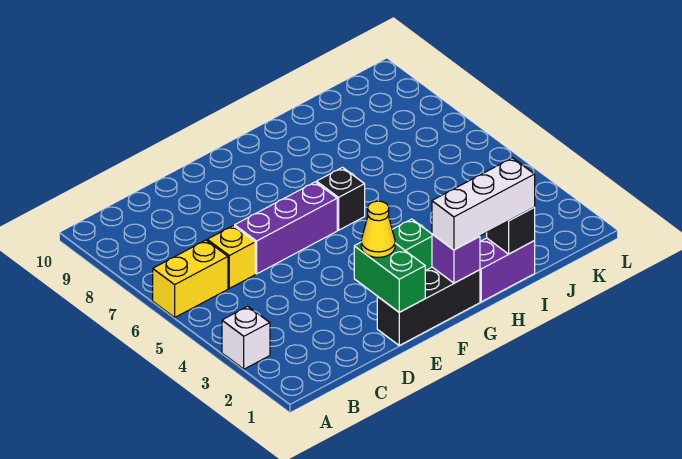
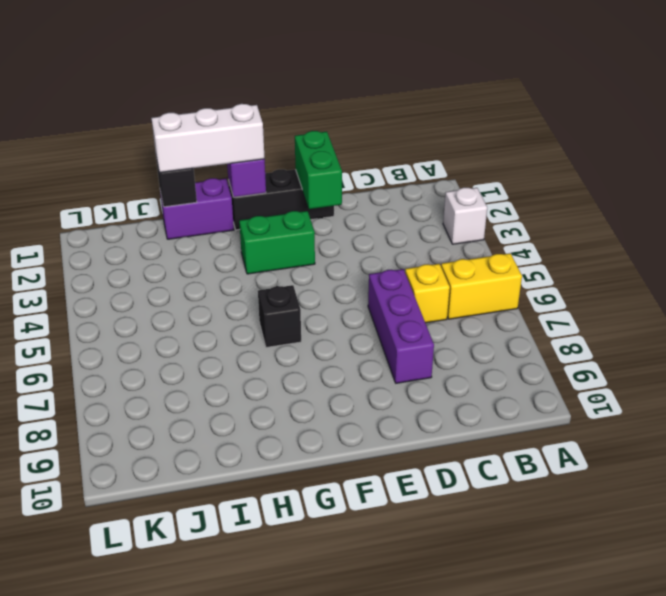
purple brick D6:F6 level 1 -> purple brick D6:D8 level 1
yellow cone E2 level 3 -> none

